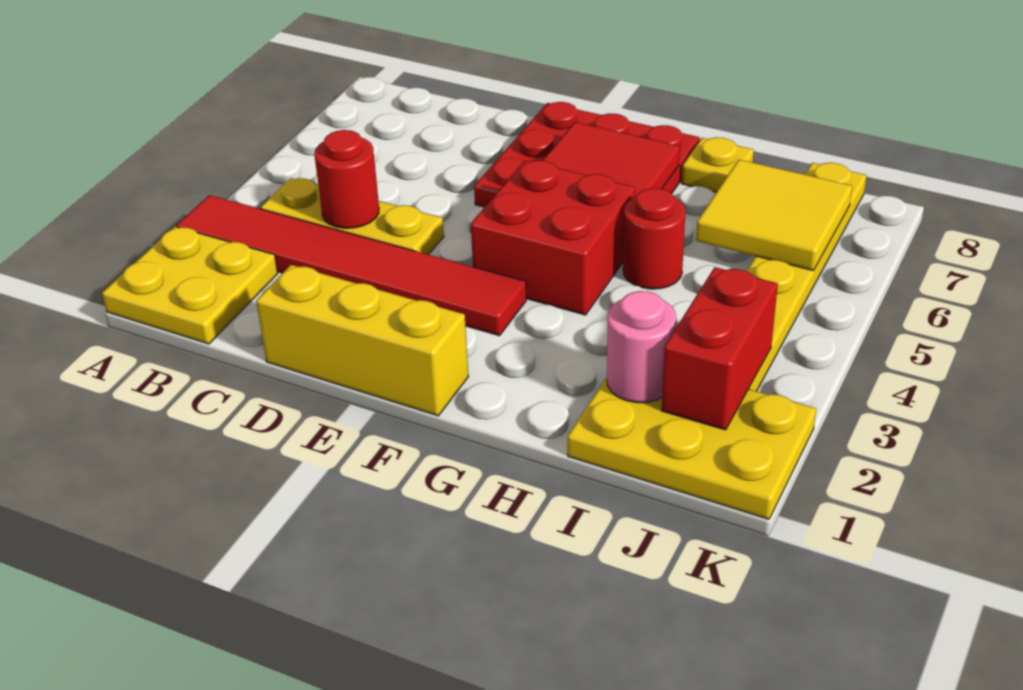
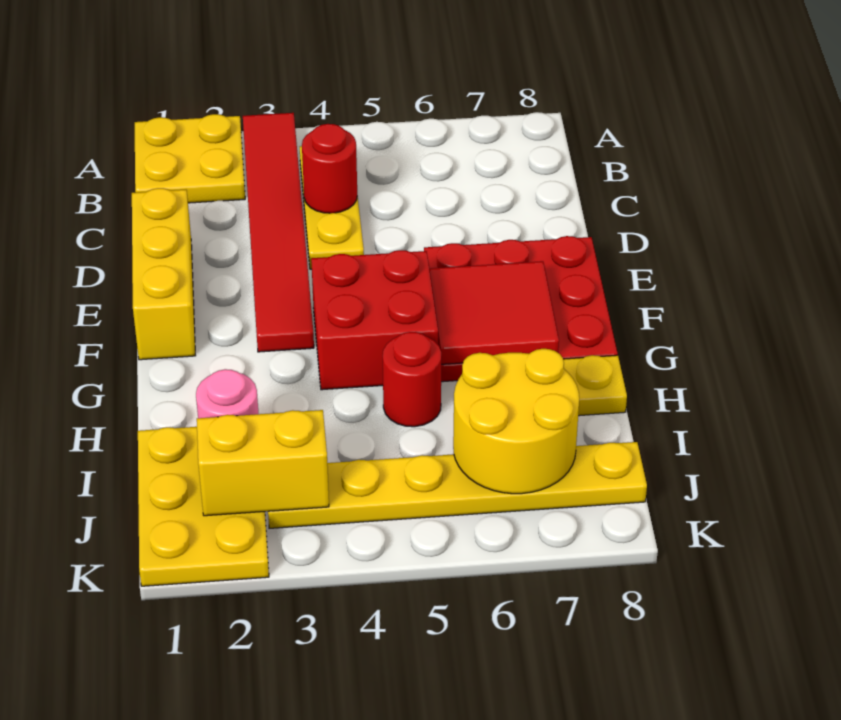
yellow tile I6:J7 level 2 -> yellow round brick I6:J7 level 2
red brick J2:J3 level 2 -> yellow brick J2:J3 level 2

